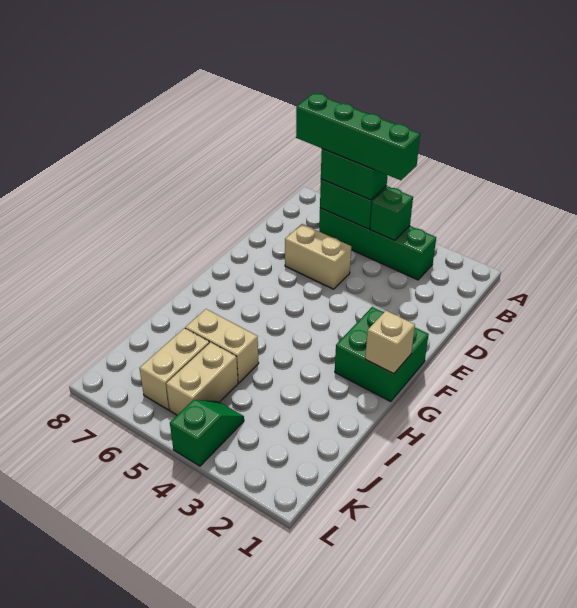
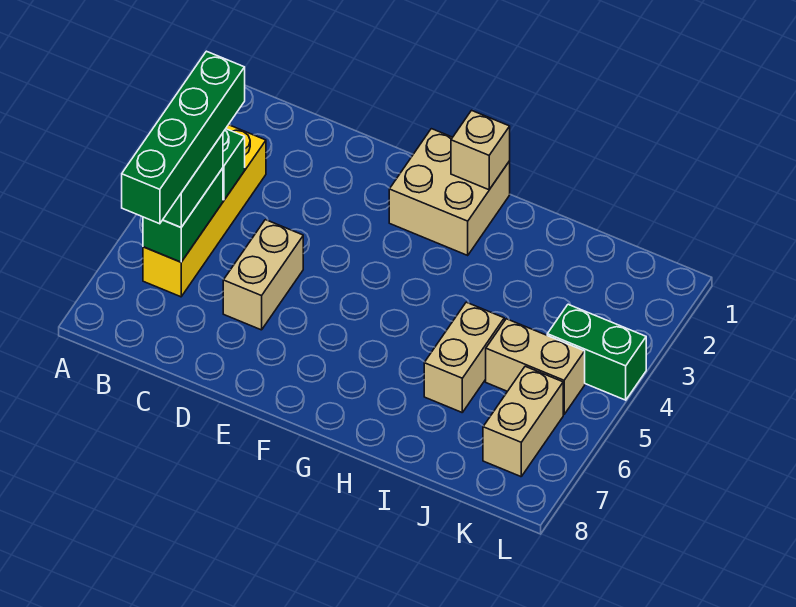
green brick B3:B6 level 1 -> yellow brick B3:B6 level 1
green brick F1:G2 level 1 -> tan brick F1:G2 level 1
tan brick J6:K6 level 1 -> tan brick K6:K7 level 1
green slope K4:L4 level 1 top L -> green brick K4:L4 level 1

